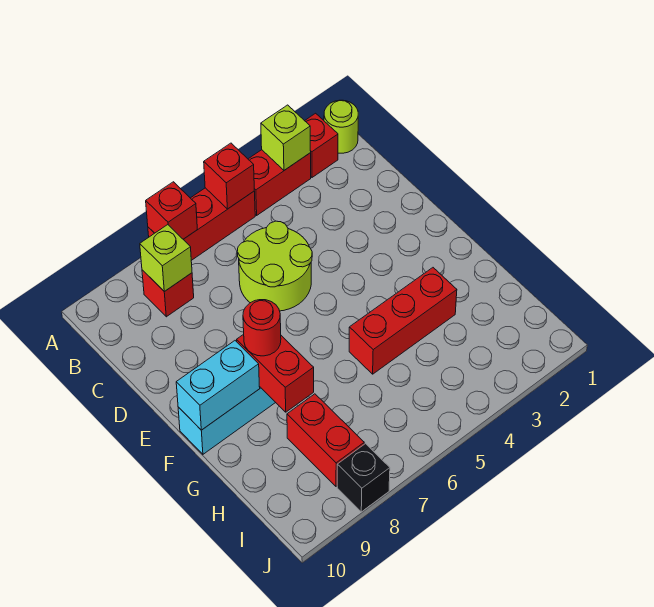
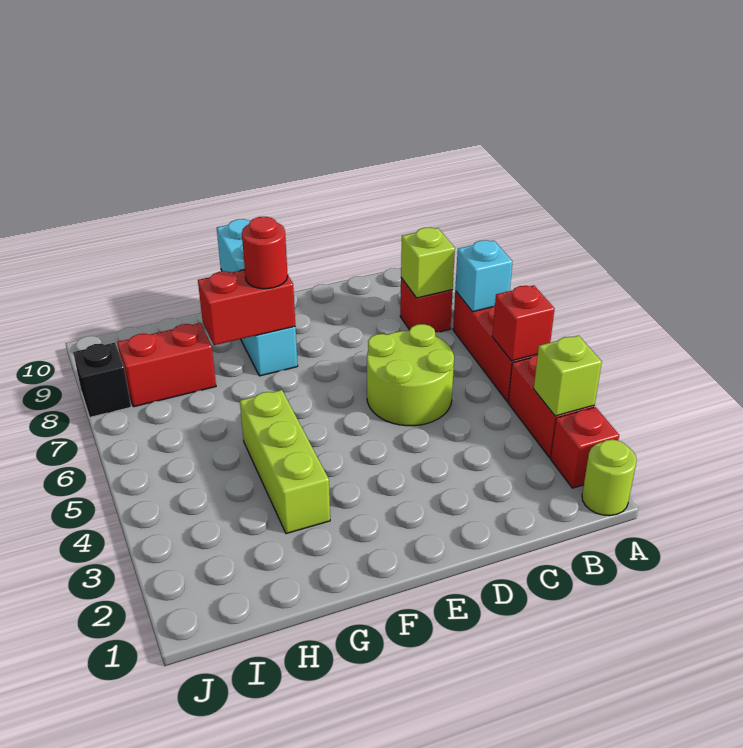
red brick A7 level 2 -> cyan brick A7 level 2
red brick G3:G5 level 1 -> lime brick G3:G5 level 1

